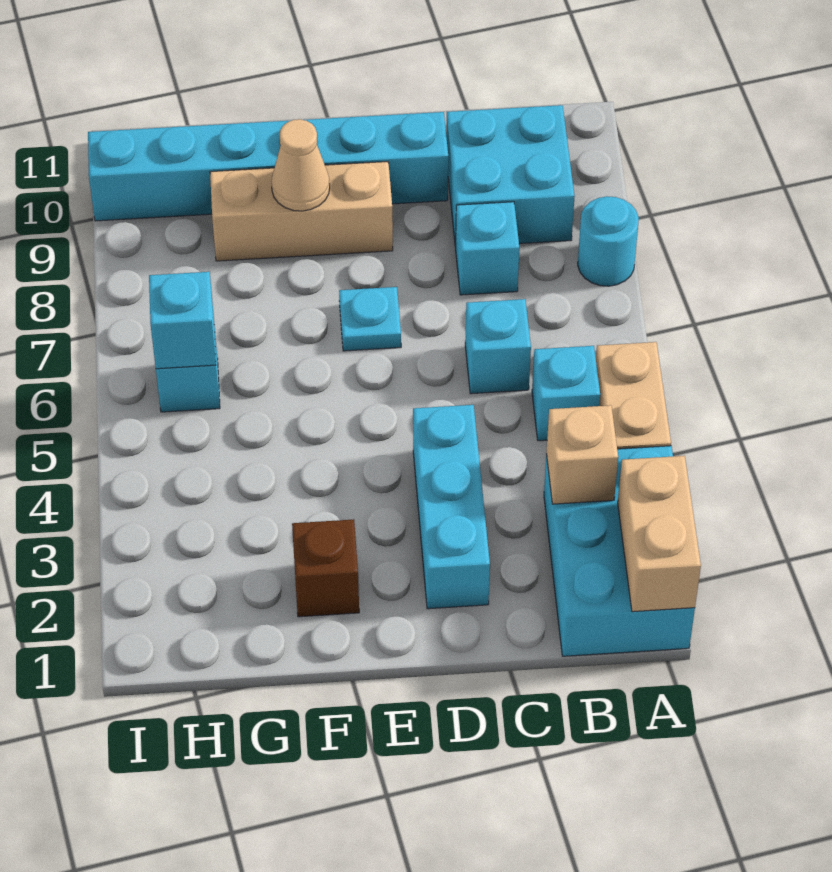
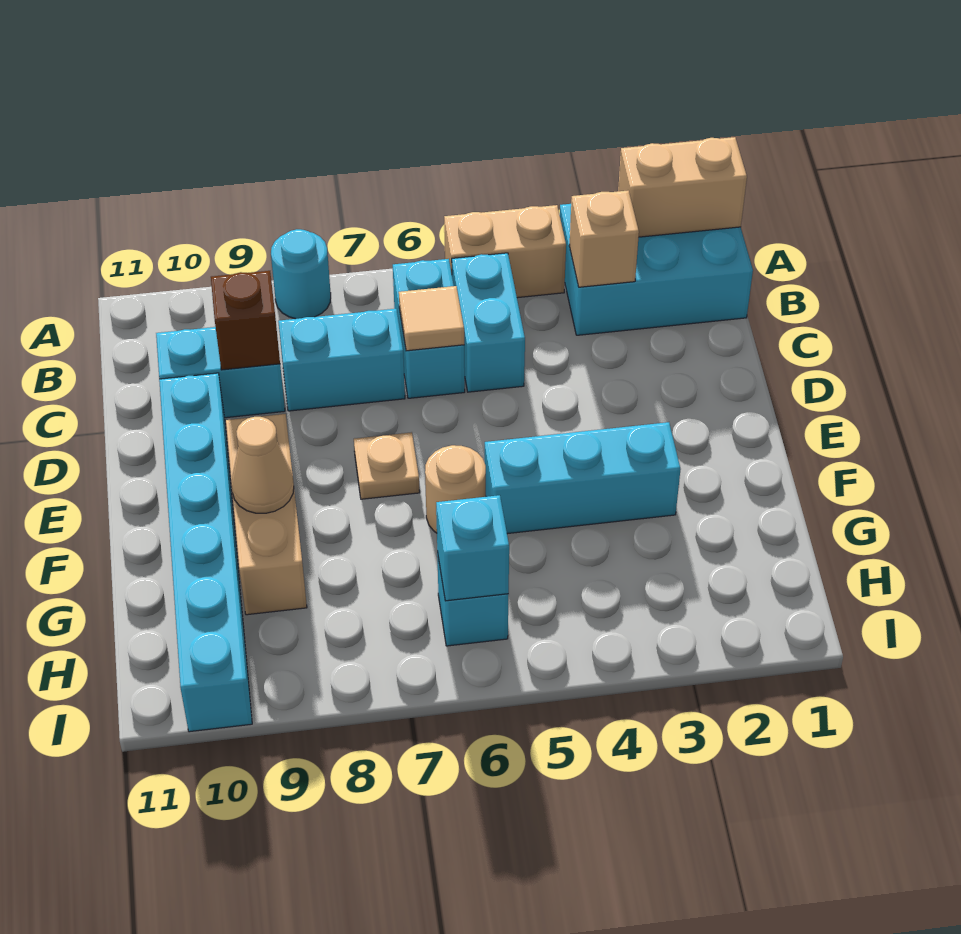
cyan brick B5 level 1 -> cyan brick B5:C5 level 1
cyan brick B9:C10 level 1 -> cyan brick C9:C10 level 1
cyan brick C6 level 1 -> cyan brick B6:C6 level 1
none -> tan tile C6 level 2
cyan brick C8 level 1 -> cyan brick C7:C8 level 1
cyan brick D2:D4 level 1 -> cyan brick F3:F5 level 1
cyan plate E7 level 1 -> tan plate E7 level 1
brown brick F2 level 1 -> brown brick C9 level 2
none -> tan round brick F6 level 1

